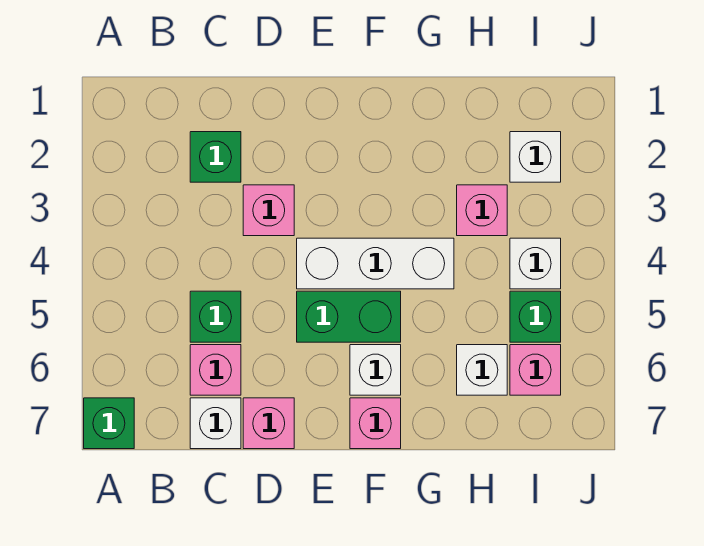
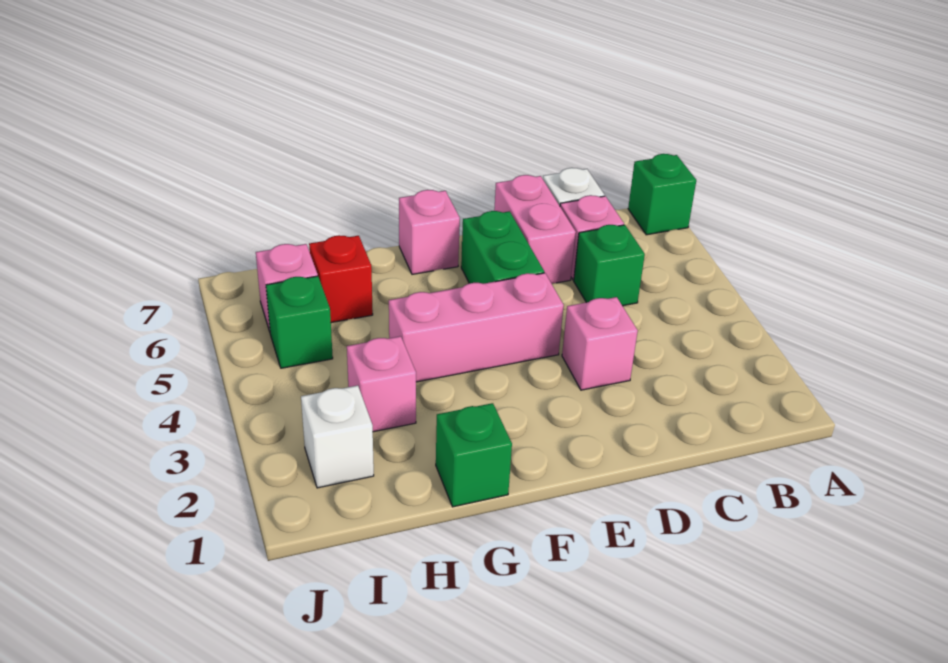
green brick C2 level 1 -> green brick G1 level 1
pink brick D7 level 1 -> pink brick D6:D7 level 1
white brick E4:G4 level 1 -> pink brick E4:G4 level 1
green brick E5:F5 level 1 -> green brick E5:E6 level 1
white brick F6 level 1 -> none
white brick H6 level 1 -> red brick H6 level 1
white brick I4 level 1 -> none

